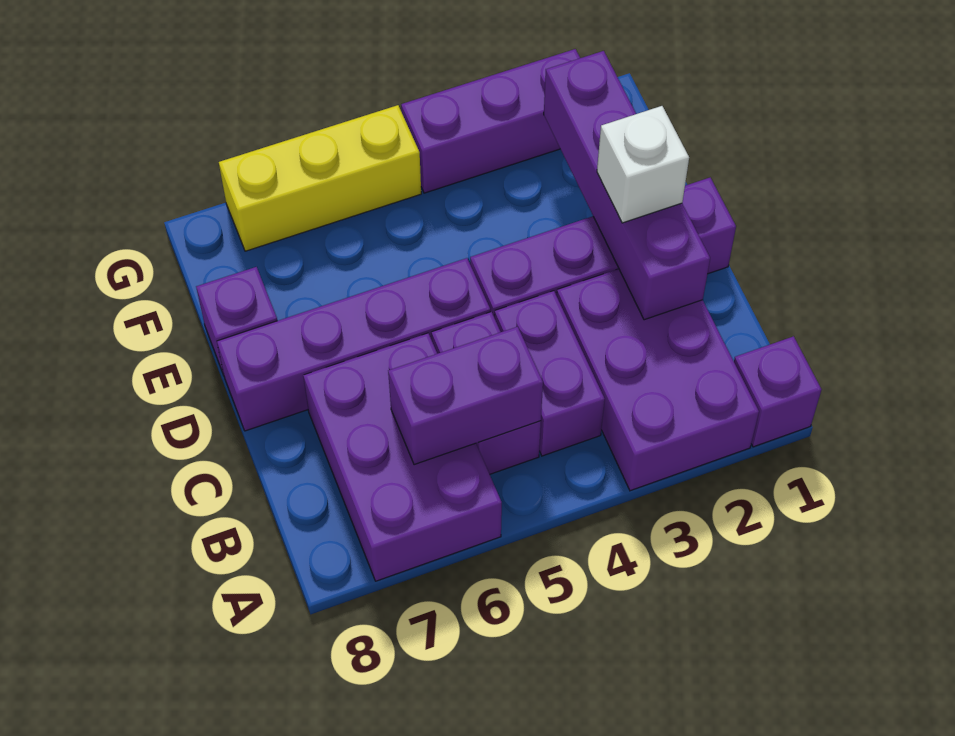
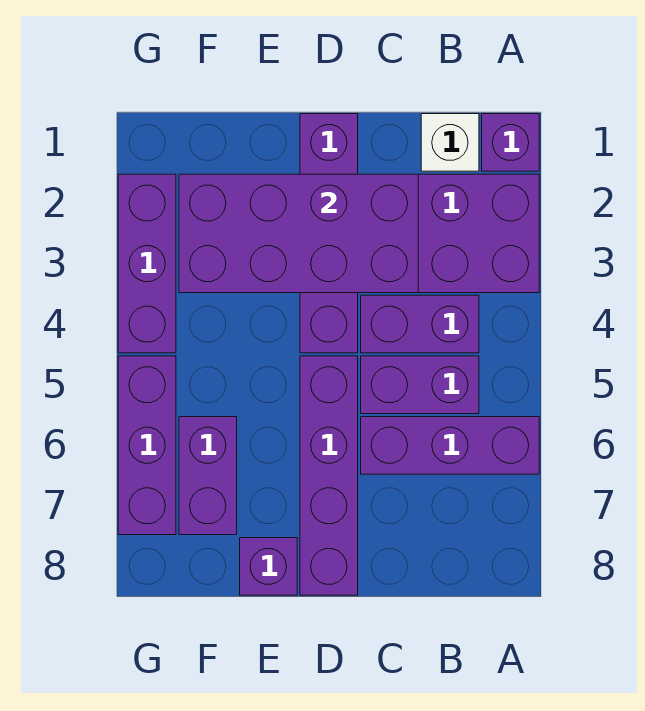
purple brick A6:C7 level 1 -> purple brick A6:C6 level 1
purple brick B5:B6 level 2 -> purple brick F6:F7 level 1
purple brick C2:F2 level 2 -> purple brick C2:F3 level 2
white brick D2 level 3 -> white brick B1 level 1
yellow brick G5:G7 level 1 -> purple brick G5:G7 level 1

